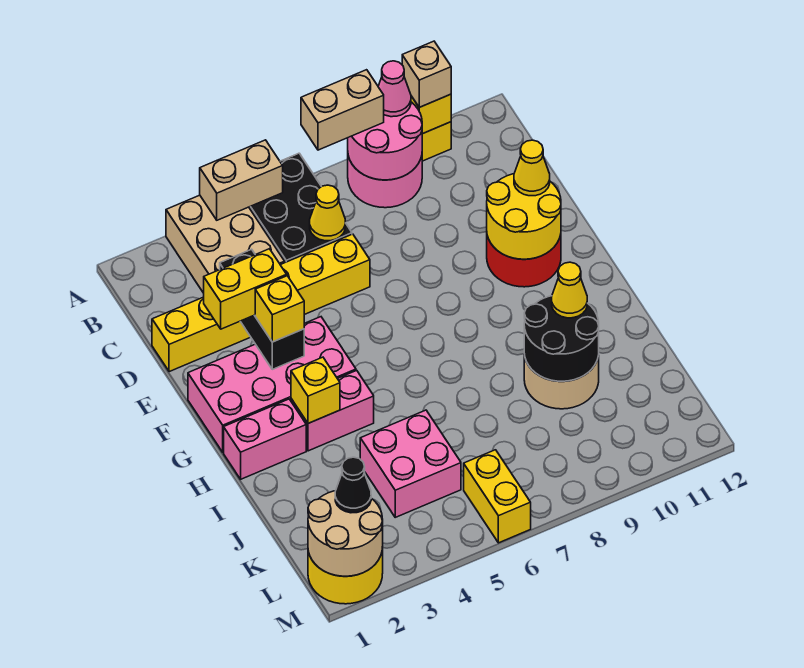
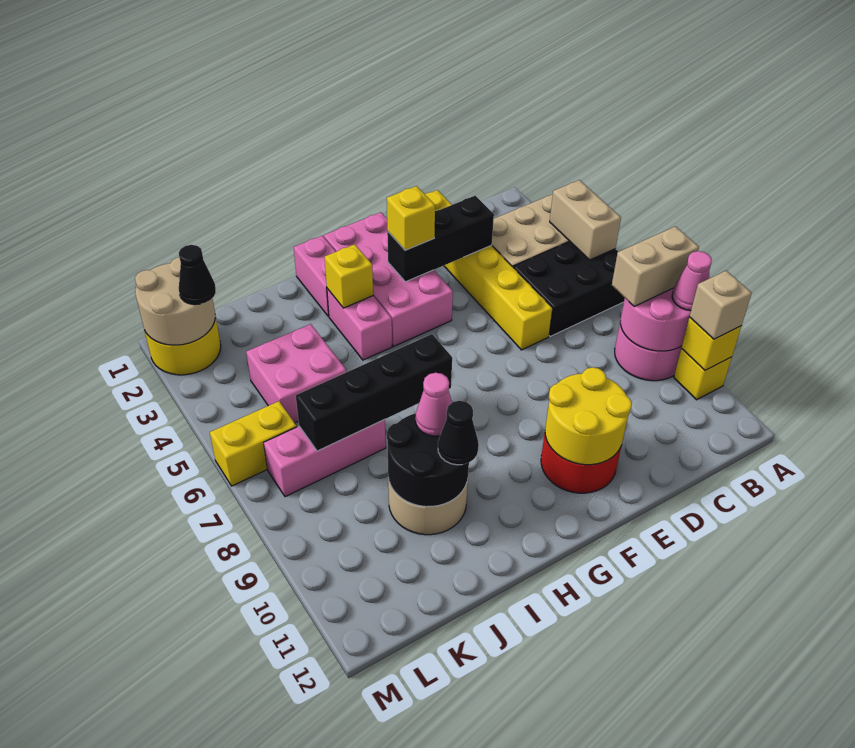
tan brick A7:A8 level 3 -> tan brick A8:B8 level 3
yellow cone C6 level 2 -> none
yellow brick E2:E3 level 3 -> none
yellow cone E11 level 3 -> none
none -> black brick H7:K7 level 2
none -> pink cone I9 level 3
yellow cone I10 level 3 -> black cone I10 level 3
none -> pink brick J7:L7 level 1

